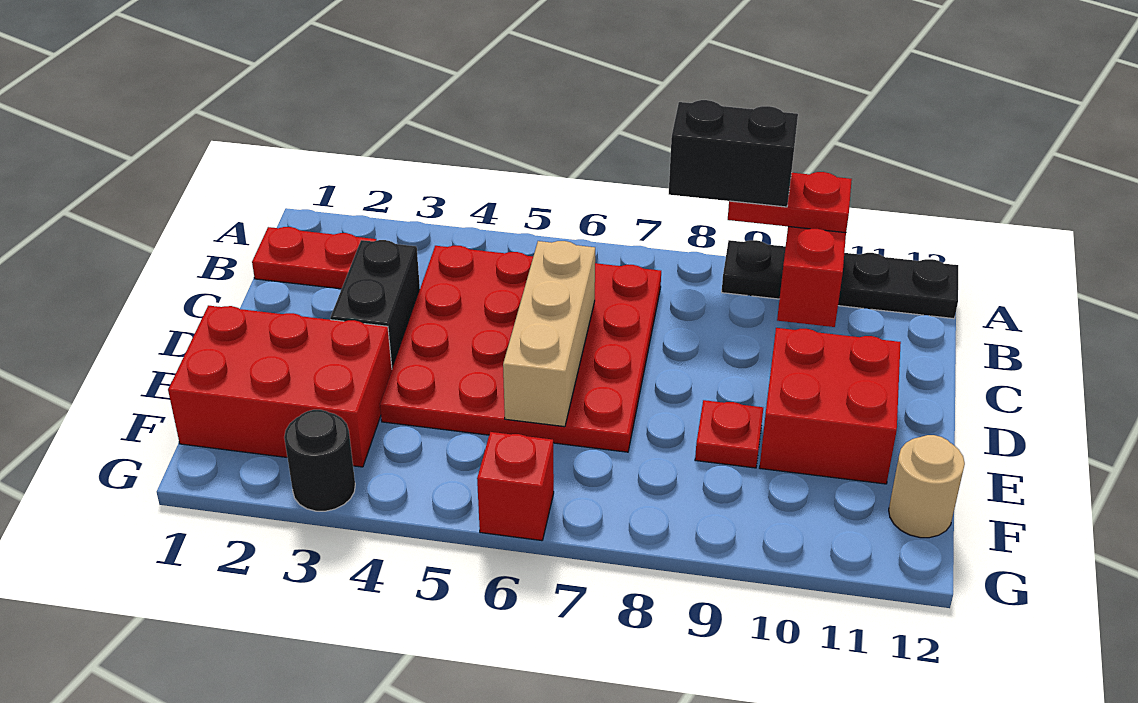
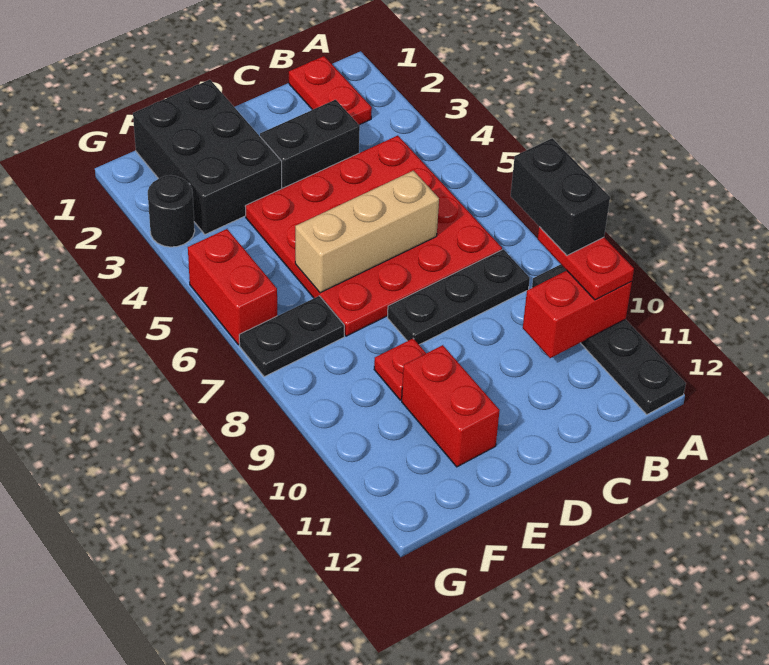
none -> black plate B8:D8 level 1
red brick D10:E11 level 1 -> red brick E10:E11 level 1
red brick E1:F3 level 1 -> black brick E1:F3 level 1
none -> black plate F7:G7 level 1
tan round brick F12 level 1 -> none
red brick G6 level 1 -> red brick G5:G6 level 1

